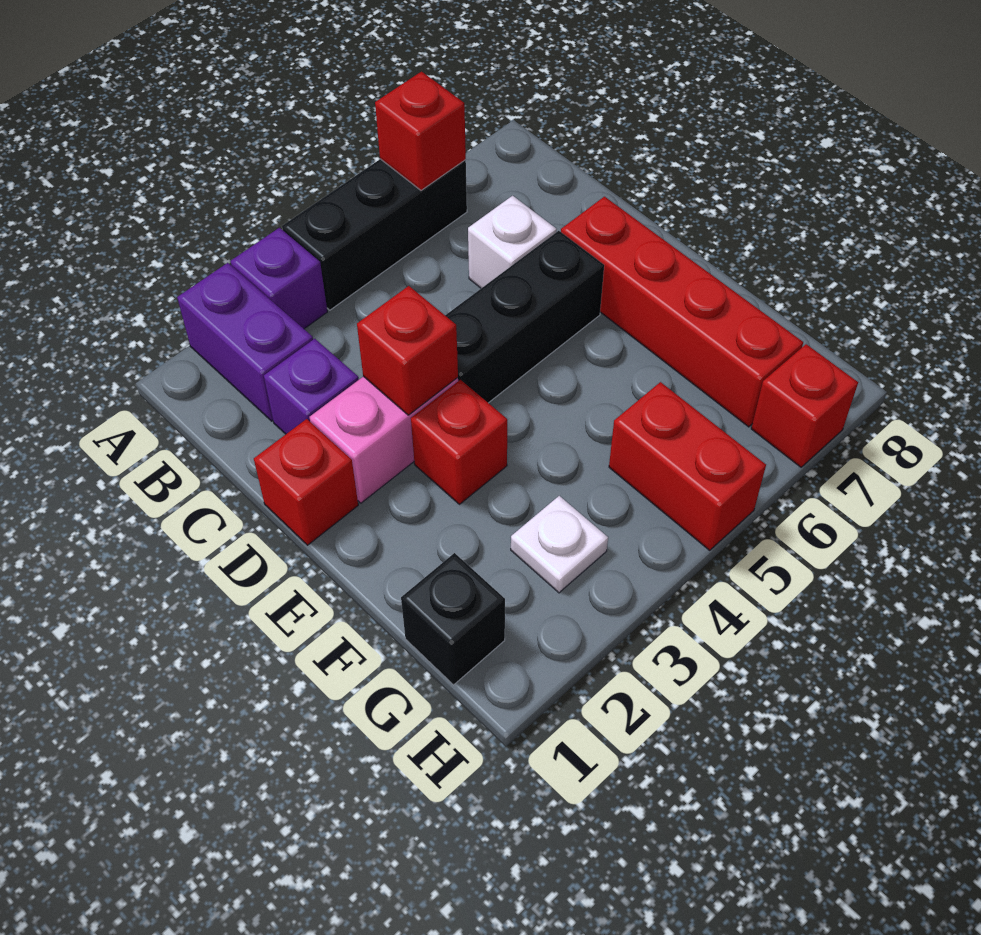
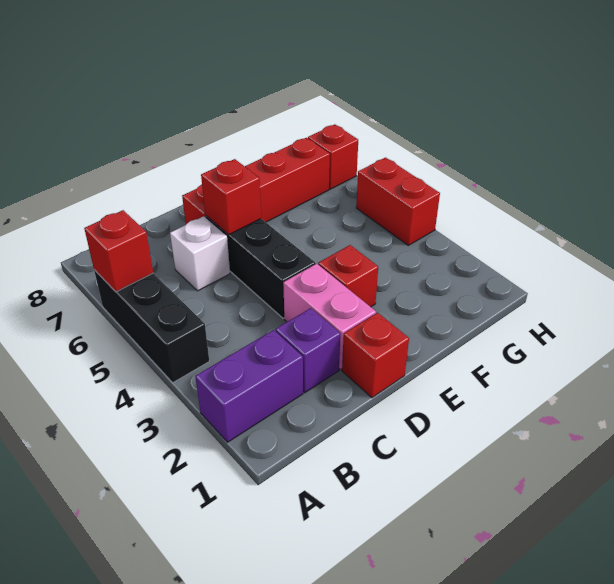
purple brick A3 level 1 -> none
red brick D3 level 2 -> red brick D6 level 2
black brick G1 level 1 -> none
white plate G3 level 1 -> none
red brick G5:H5 level 1 -> red brick H4:H5 level 1

